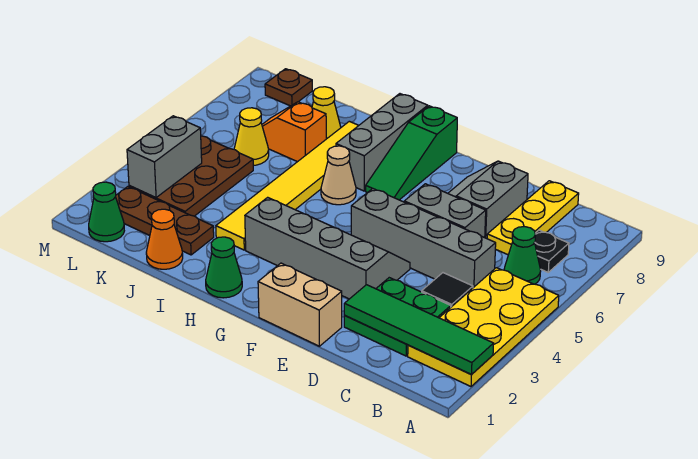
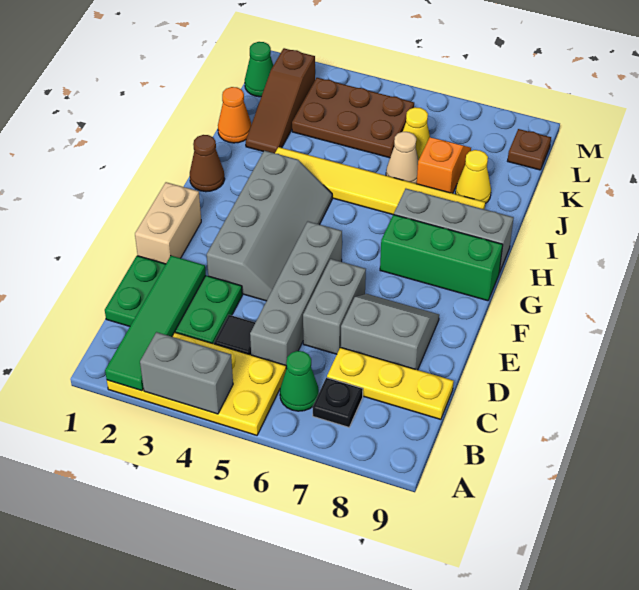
green plate C2:D3 level 1 -> green plate C1:D3 level 1
green slope G7:G9 level 1 top 9 -> green brick G7:G9 level 1
green cone H1 level 1 -> brown cone H1 level 1
tan cone H6 level 1 -> tan cone J6 level 1
brown plate J2:L2 level 1 -> brown slope J2:L2 level 1 top L
grey brick L3:L4 level 2 -> grey brick A3:A4 level 2

